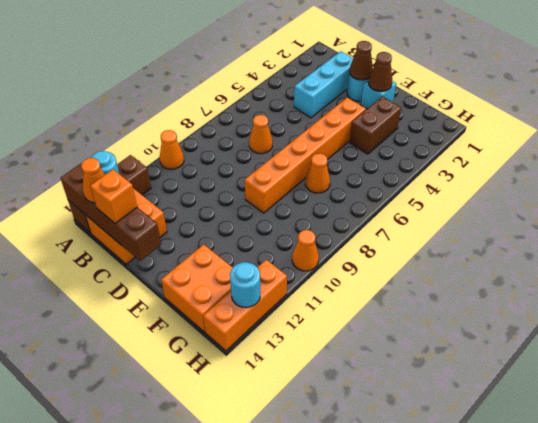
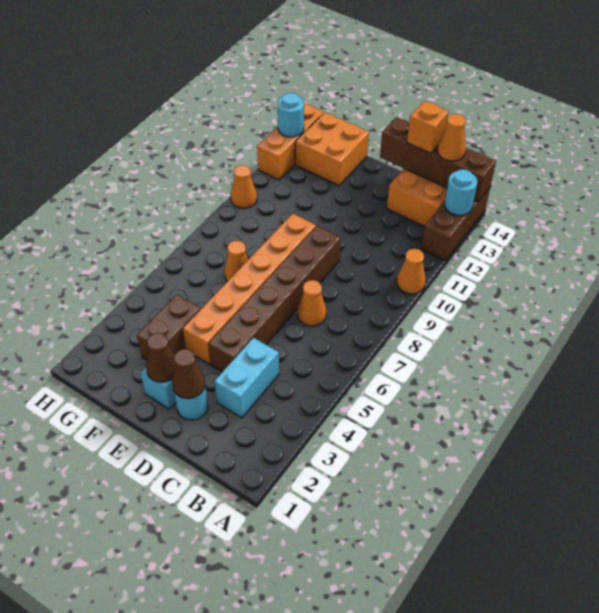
cyan brick C2:C4 level 1 -> cyan brick C3:C4 level 1
none -> brown brick D4:D9 level 1

